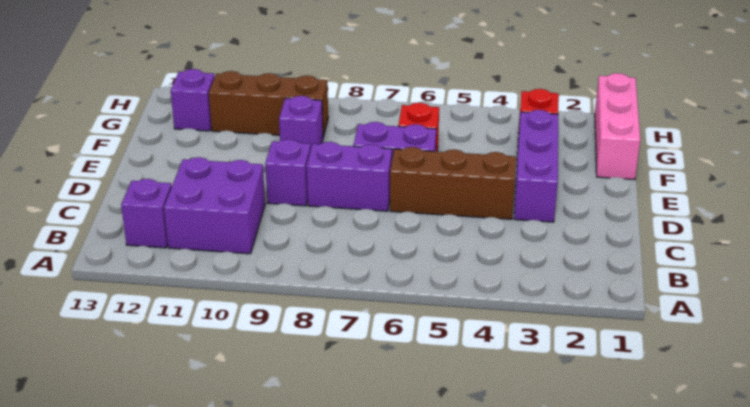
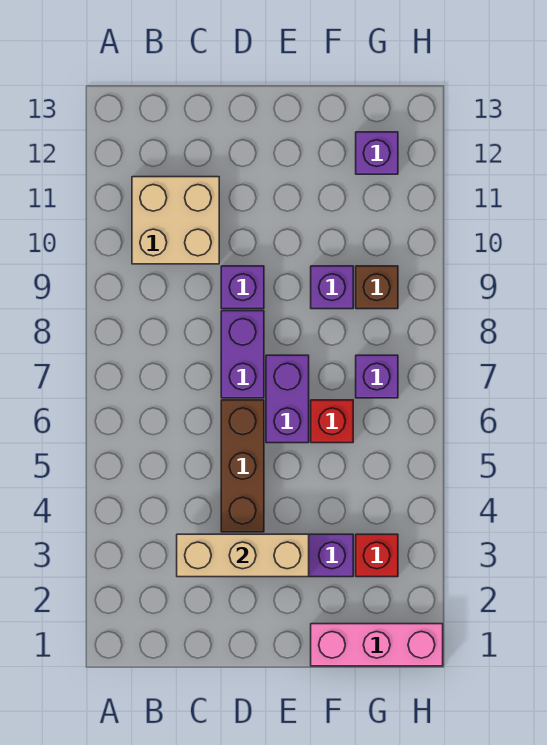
purple brick B10:C11 level 1 -> tan brick B10:C11 level 1
purple brick B12 level 1 -> purple brick G7 level 1
none -> tan brick C3:E3 level 2
brown brick G9:G11 level 1 -> brown brick G9 level 1

